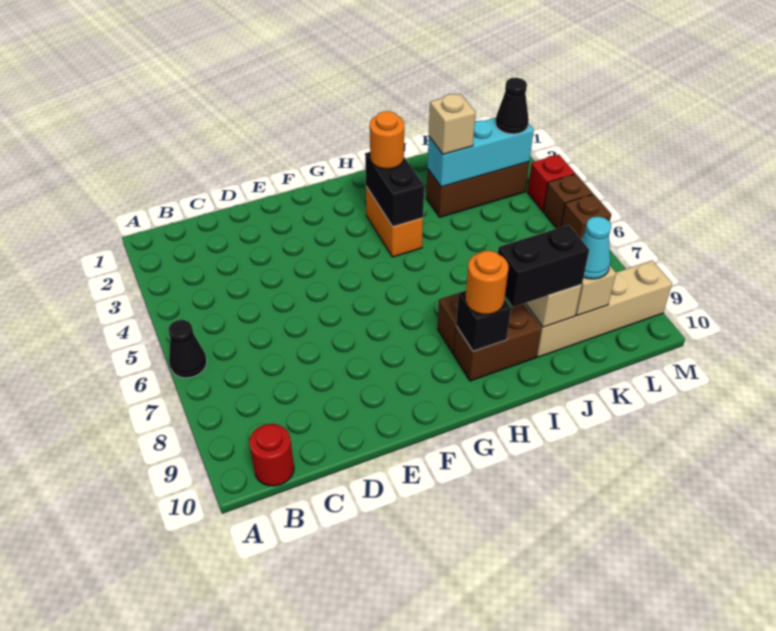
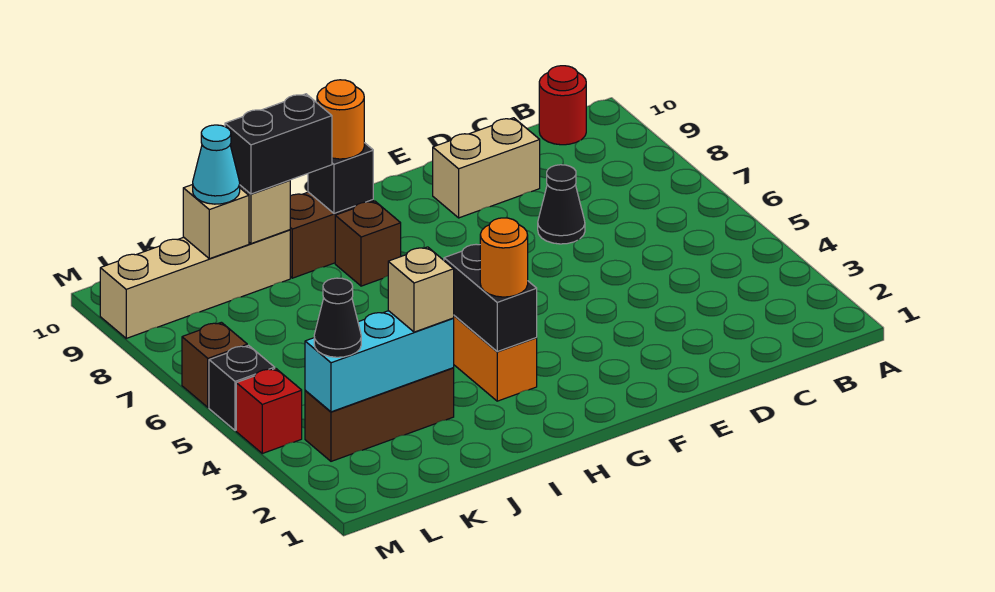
black cone A6 level 1 -> black cone D7 level 1
none -> tan brick D9:E9 level 1
brown brick M5 level 1 -> black brick M5 level 1

